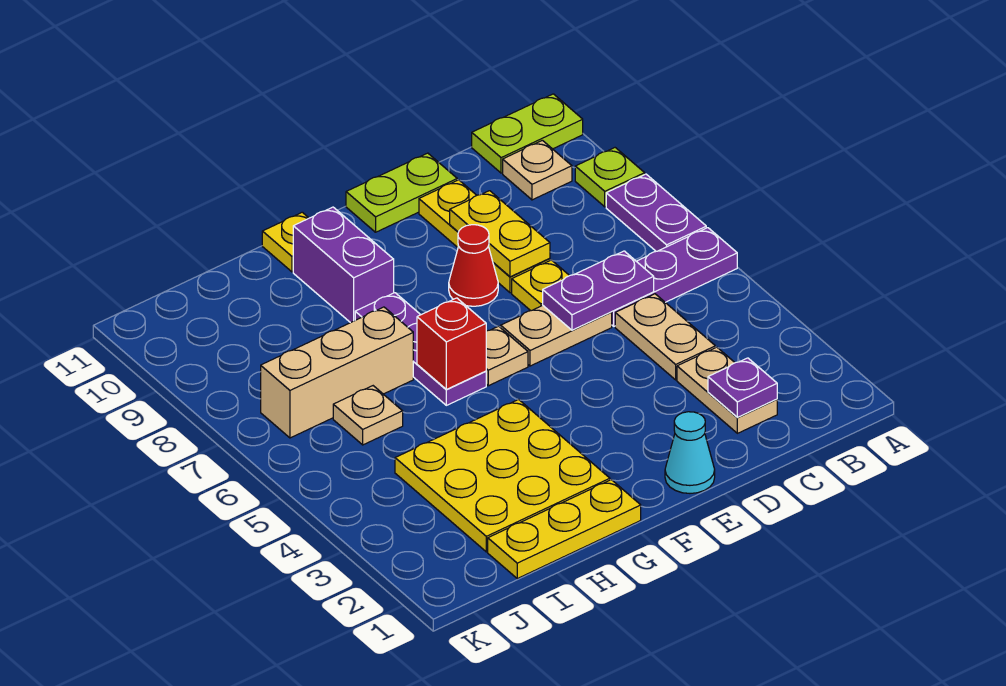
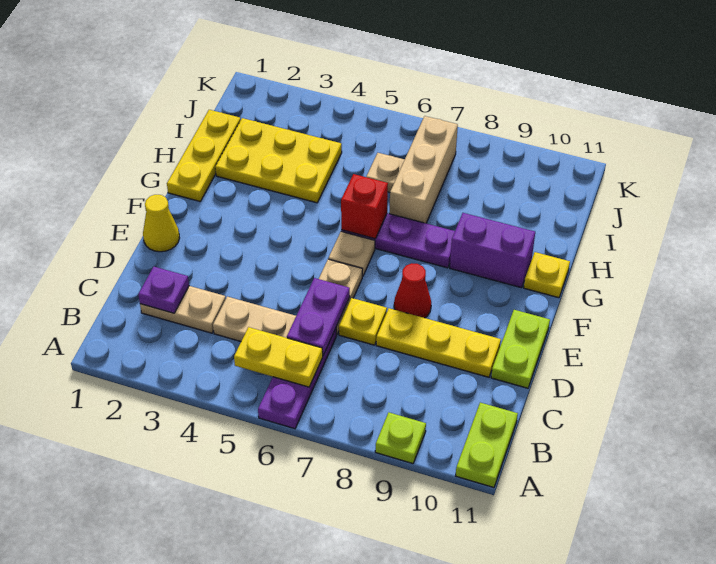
purple plate A7:A8 level 1 -> none
tan plate B10 level 1 -> none
yellow plate D8:D9 level 2 -> yellow plate B5:B6 level 2
cyan cone E1 level 1 -> yellow cone E1 level 1
yellow plate G2:I4 level 1 -> yellow plate H2:I4 level 1

